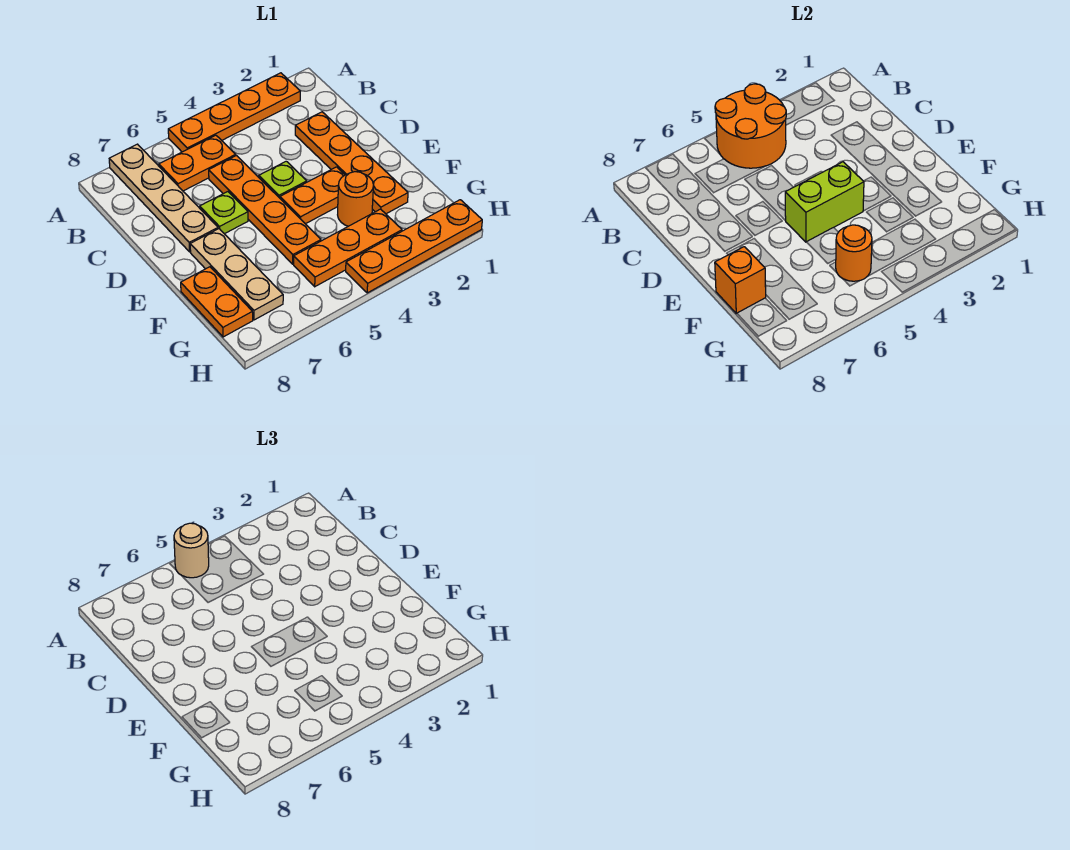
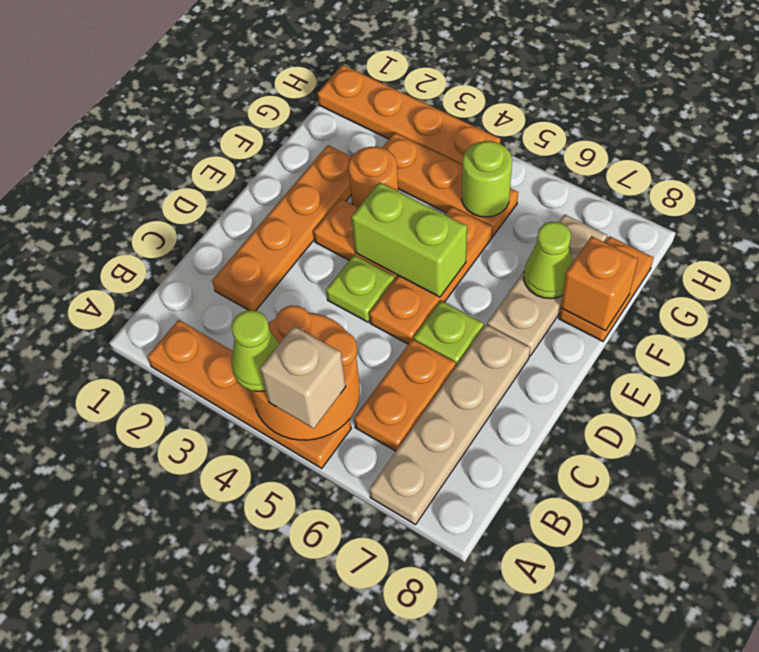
none -> lime cone A4 level 3
tan round brick A5 level 3 -> tan brick A5 level 3
orange plate B5:B6 level 1 -> orange plate B6:C6 level 1
orange plate C5:F5 level 1 -> orange plate D5:F5 level 1
none -> lime cone F7 level 2
orange round brick G5 level 2 -> lime round brick G5 level 2

